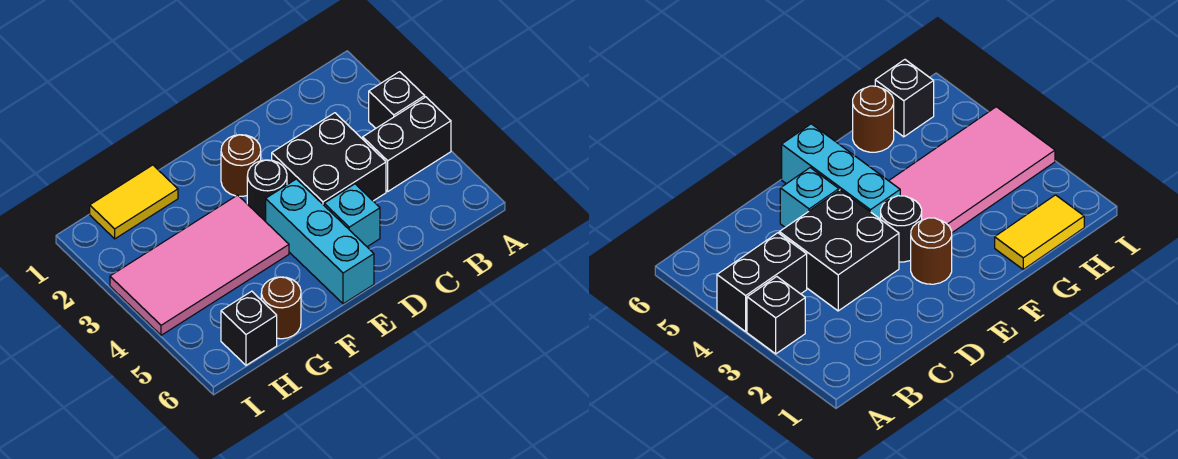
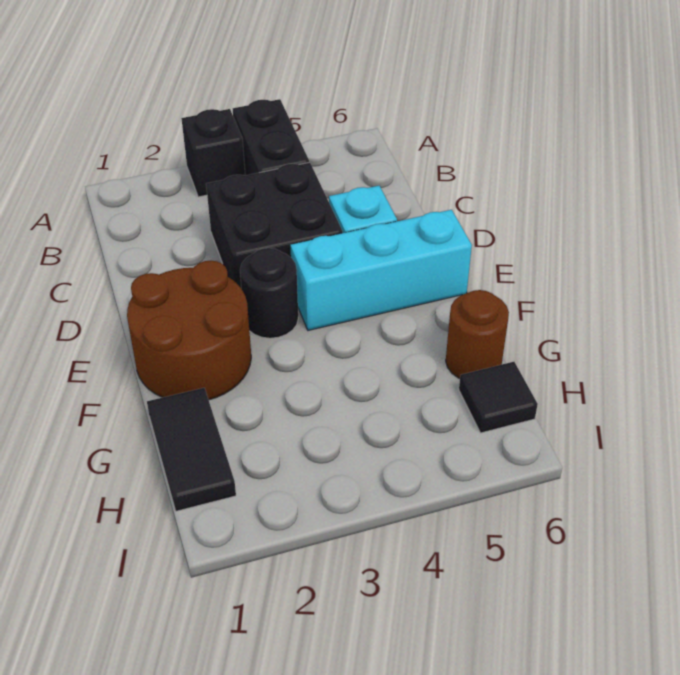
brown round brick E2 level 1 -> brown round brick E1:F2 level 1
pink tile F3:I4 level 1 -> none
yellow tile G1:H1 level 1 -> black tile G1:H1 level 1
black brick H6 level 1 -> black tile H6 level 1

